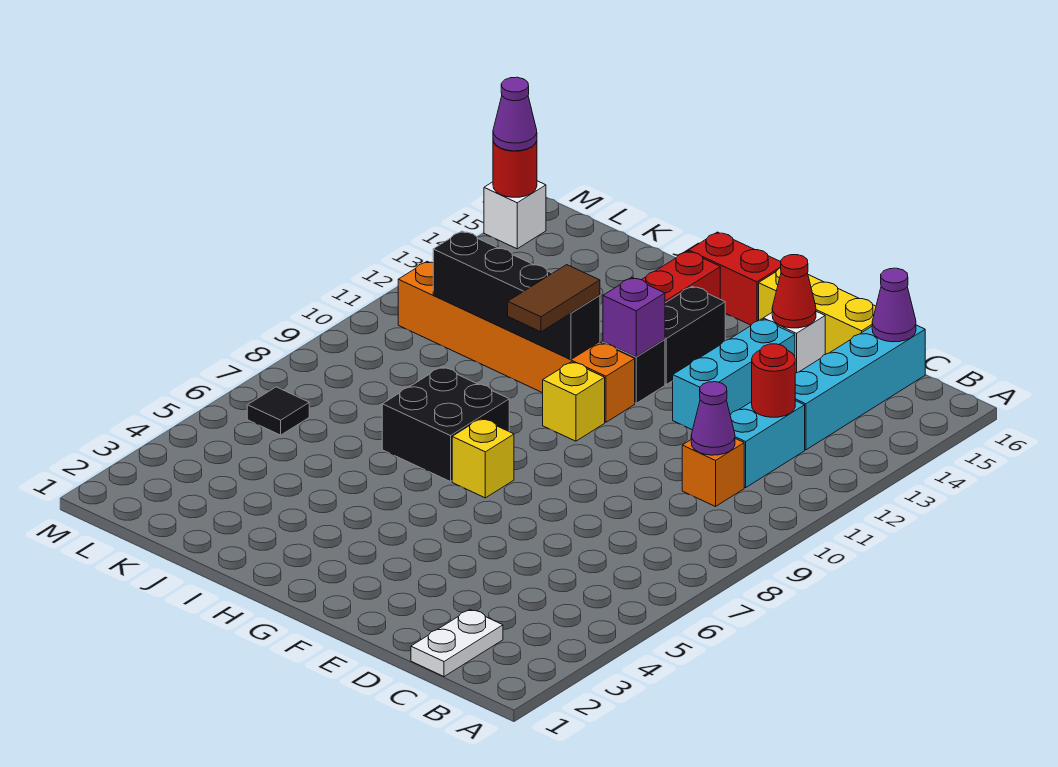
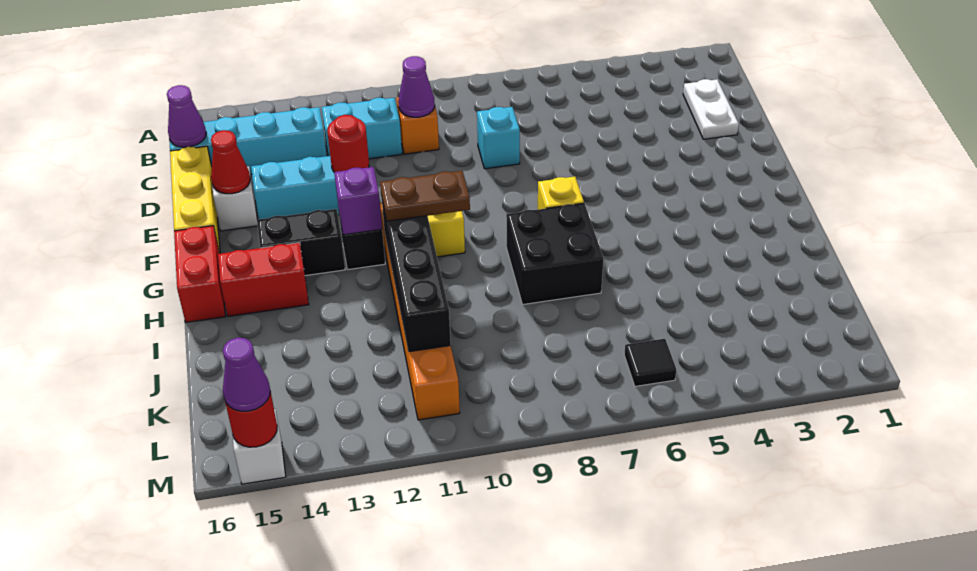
white plate C1:C2 level 1 -> white plate C2:D2 level 1
red round brick C12 level 2 -> red round brick E12 level 2
none -> cyan brick D8 level 1
brown tile H10:H11 level 3 -> brown plate H10:H11 level 3

